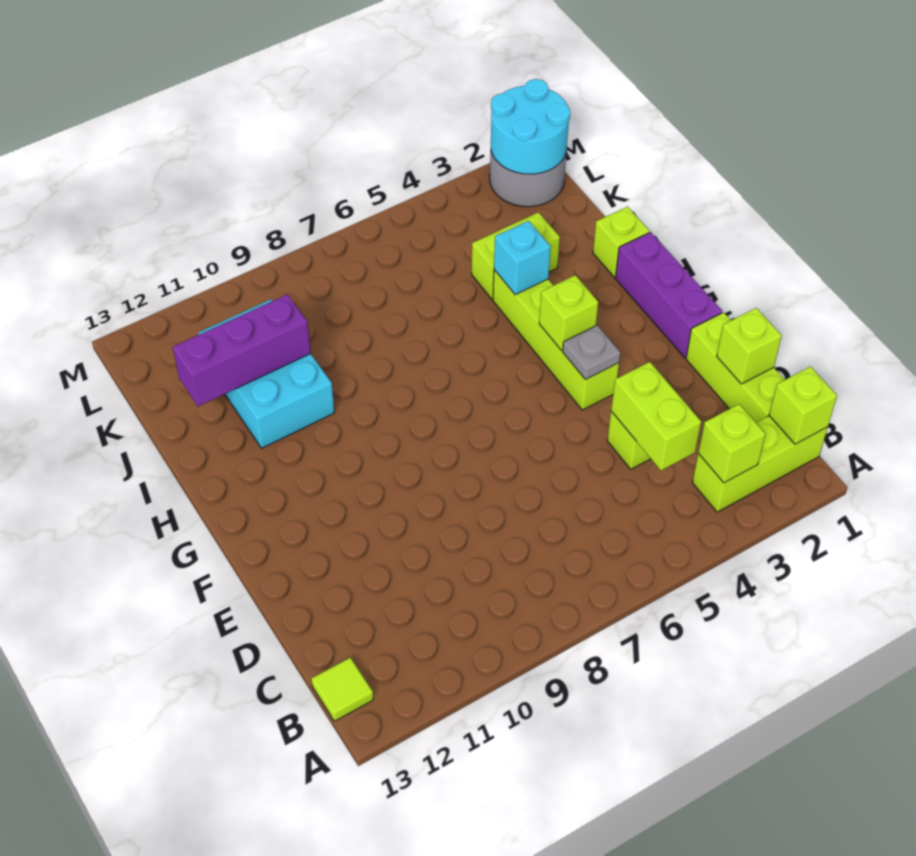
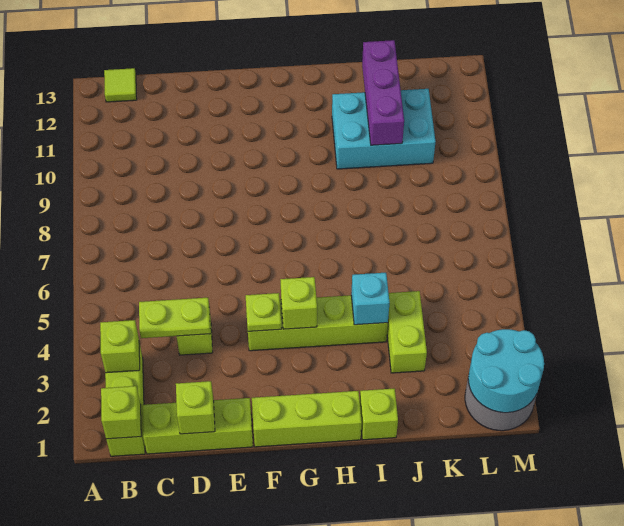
lime brick C4:D4 level 2 -> lime plate C4:D4 level 2
purple brick F1:H1 level 1 -> lime brick F1:H1 level 1
grey plate F4 level 2 -> lime plate F4 level 2

